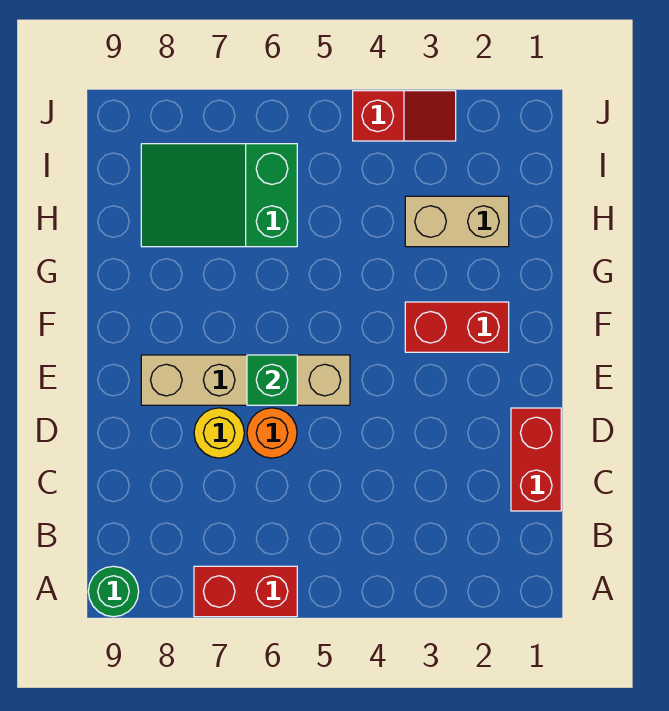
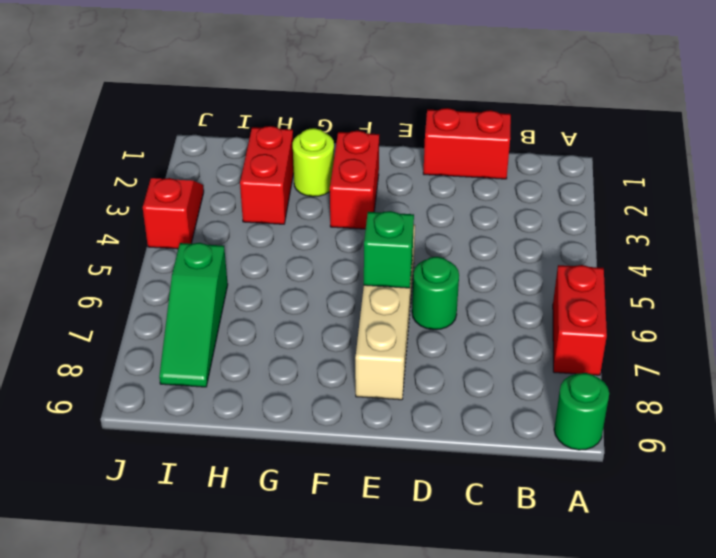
orange round brick D6 level 1 -> green round brick D6 level 1
yellow round brick D7 level 1 -> none
none -> lime round brick G2 level 1
tan brick H2:H3 level 1 -> red brick H2:H3 level 1
green slope H6:I8 level 1 top 6 -> green slope I6:I8 level 1 top 6

